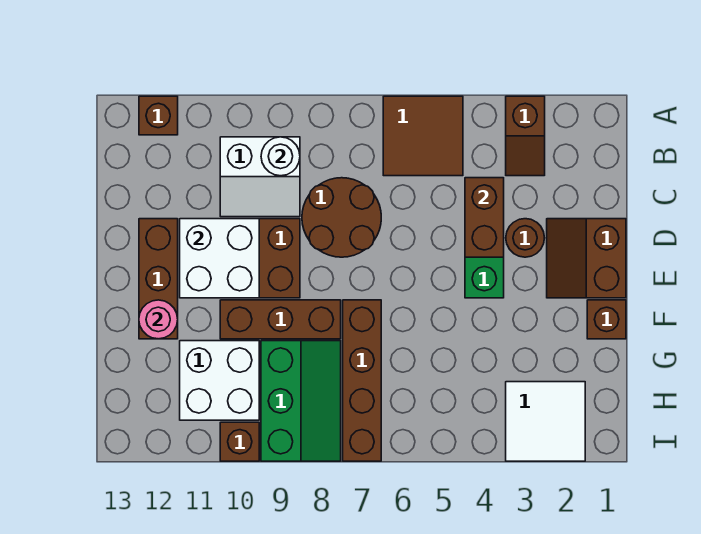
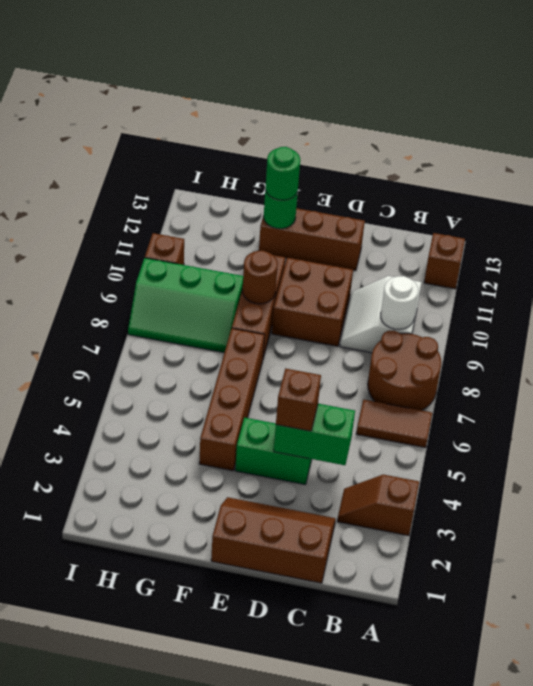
brown tile A5:B6 level 1 -> brown tile A6:B6 level 1
brown brick C4:D4 level 2 -> green brick C4:D4 level 2
brown round brick C7:D8 level 1 -> brown round brick A7:B8 level 1
brown slope D1:E2 level 1 top 1 -> brown slope C1:E2 level 1 top 1
brown round brick D3 level 1 -> brown round brick F9 level 2
white brick D10:E11 level 2 -> none
brown brick F1 level 1 -> brown brick D4 level 3
brown brick F7:I7 level 1 -> brown brick F4:F7 level 1
pink round brick F12 level 2 -> green round brick F12 level 2
none -> green round brick F12 level 3
white brick G10:H11 level 1 -> none
white tile H2:I3 level 1 -> none

